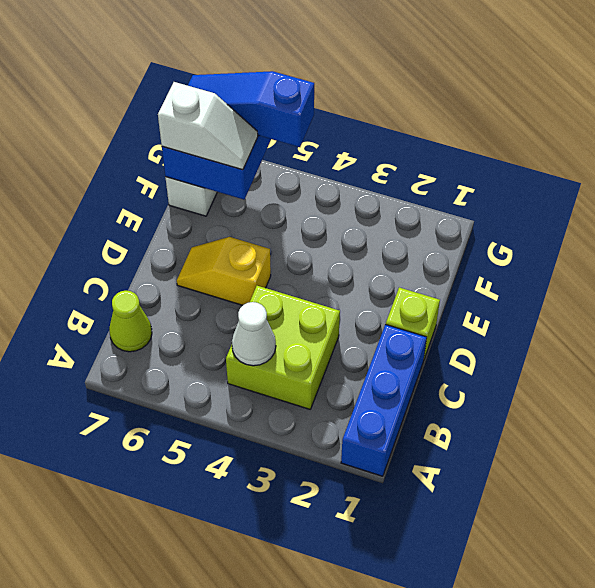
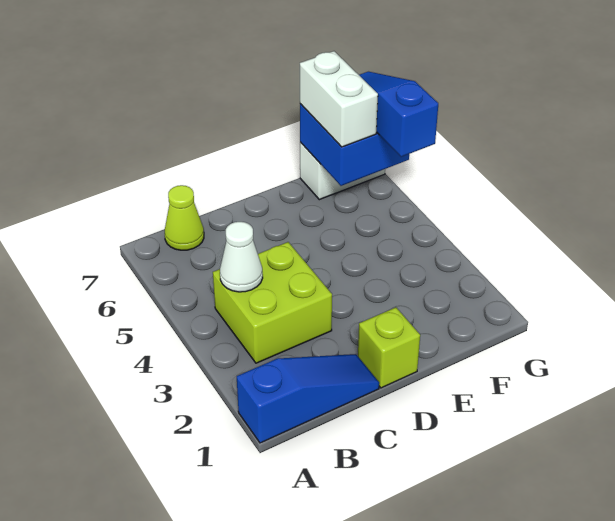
blue brick A1:C1 level 1 -> blue slope A1:C1 level 1 top A
yellow slope D5:D6 level 1 top 5 -> none
white slope F6:F7 level 3 top 7 -> white brick F6:F7 level 3

